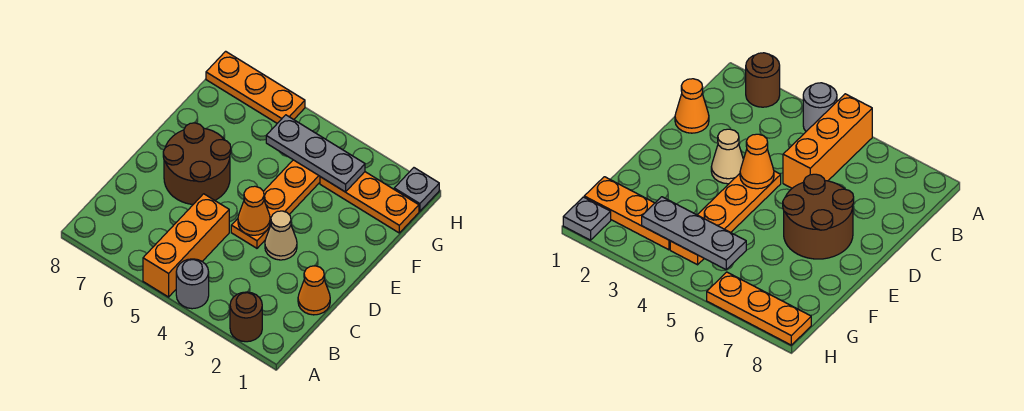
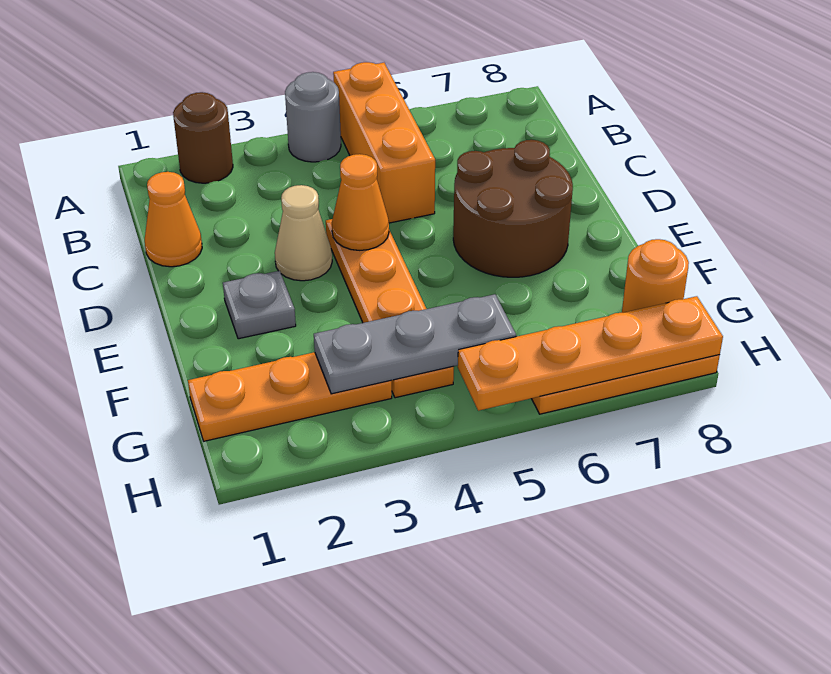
none -> orange round brick G8 level 1
grey plate H1 level 1 -> grey plate E2 level 1
none -> orange plate H5:H8 level 2

